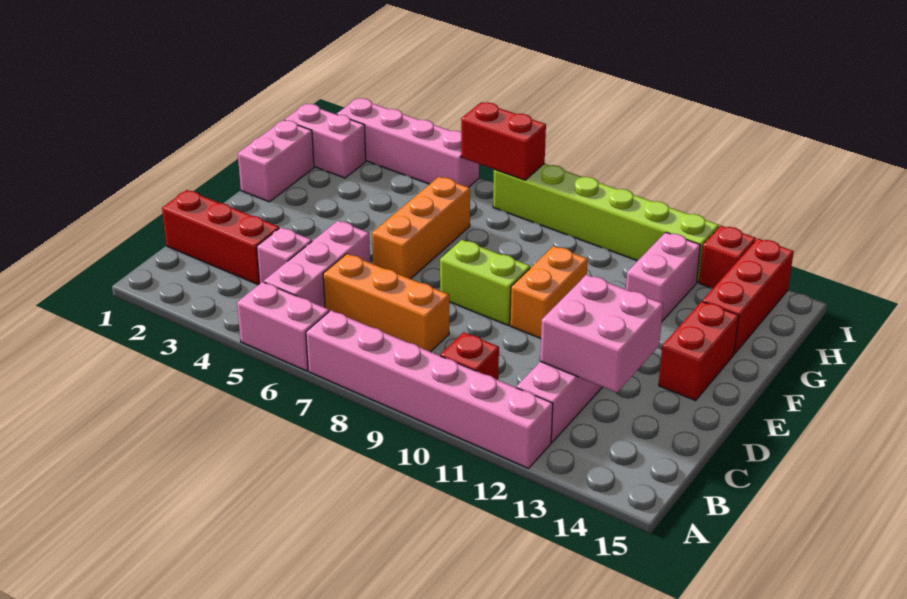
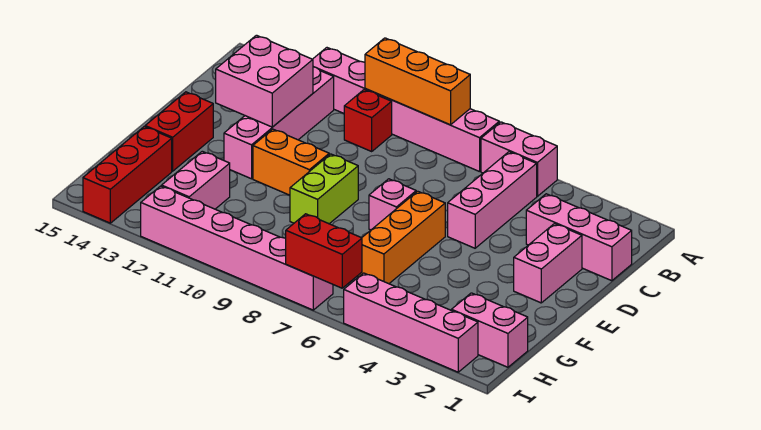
red brick C1:C3 level 1 -> pink brick C1:C3 level 1
pink brick C4 level 1 -> pink brick E7 level 1
orange brick C6:C8 level 1 -> orange brick A8:A10 level 2
lime brick E8:E9 level 1 -> lime brick E9:F9 level 1
orange brick E10:F10 level 1 -> orange brick E10:E11 level 1
pink brick F1:G1 level 1 -> pink brick D2:E2 level 1
lime brick I7:I12 level 1 -> pink brick I7:I12 level 1
red brick I13 level 1 -> none

